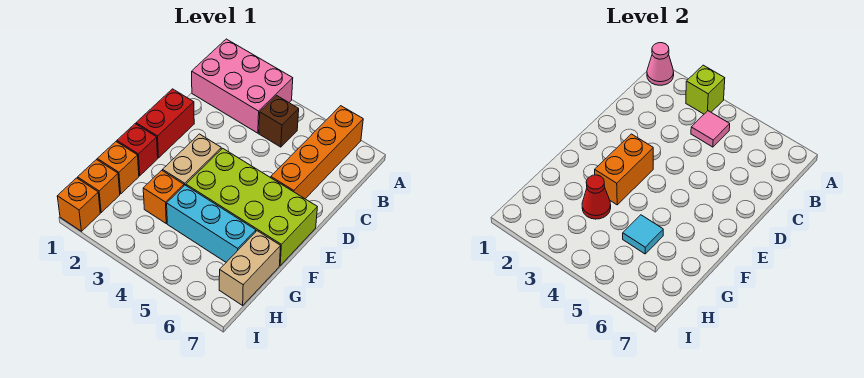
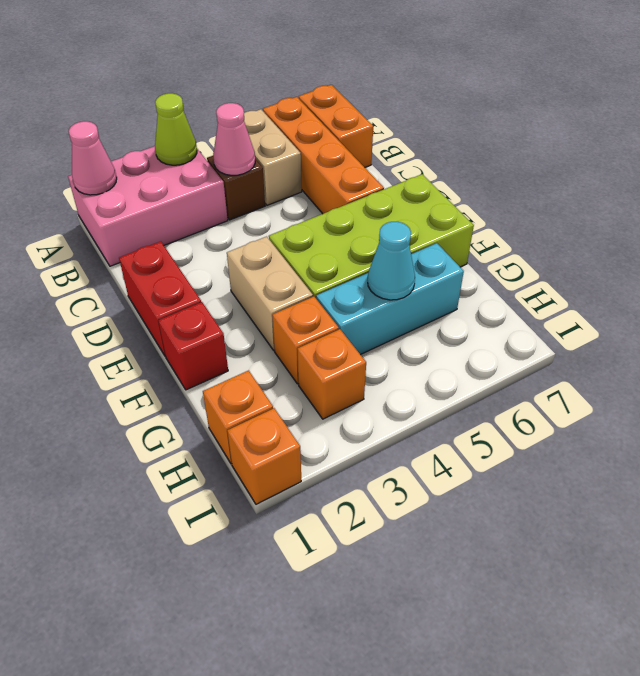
lime brick A3 level 2 -> lime cone A3 level 2
pink tile B4 level 2 -> pink cone B4 level 2
orange brick E3:F3 level 2 -> orange brick A7:B7 level 1
orange brick G1 level 1 -> orange brick H3 level 1
red cone G3 level 2 -> none
cyan tile G5 level 2 -> cyan cone G5 level 2
tan brick G7:H7 level 1 -> tan brick A5:B5 level 1

